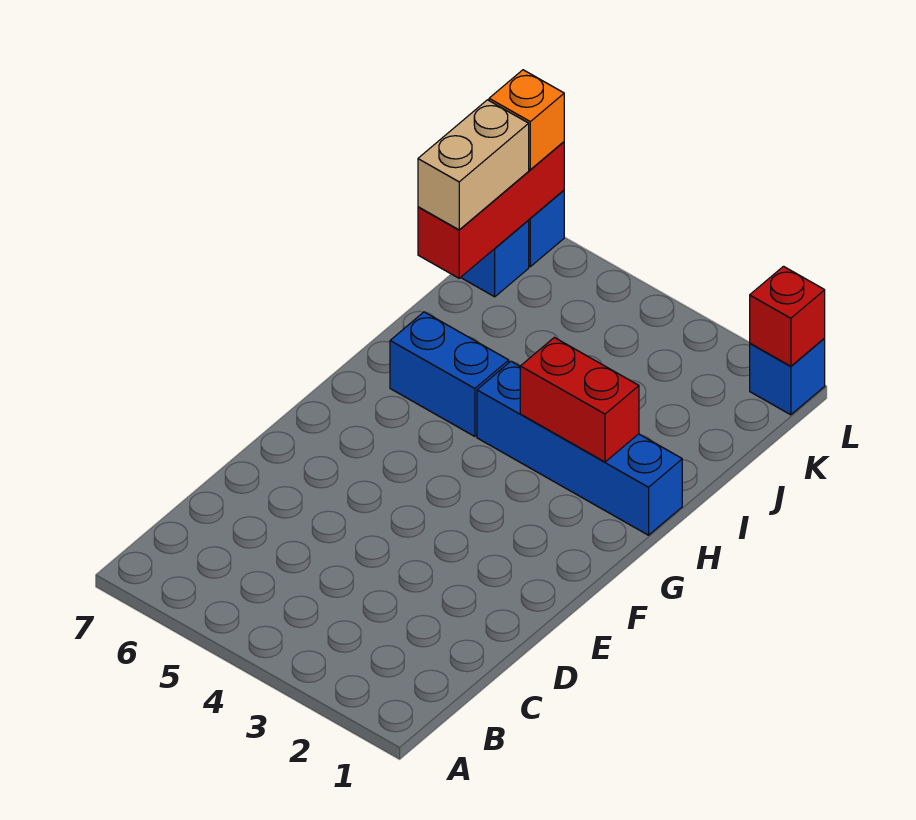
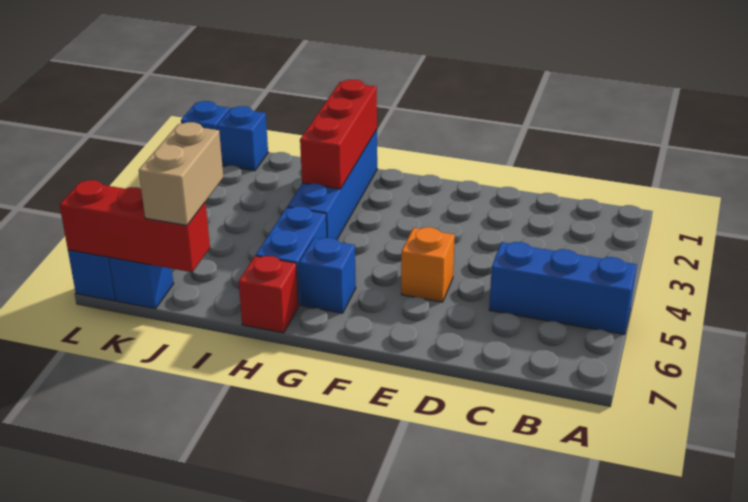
none -> blue brick A5:C5 level 1
none -> blue brick G6 level 1
red brick H2:H3 level 2 -> red brick H1:H3 level 2
tan brick J7:K7 level 3 -> tan brick J6:J7 level 3
none -> blue brick K1 level 1
red brick L1 level 2 -> red brick H7 level 1
orange brick L7 level 3 -> orange brick E5 level 1

